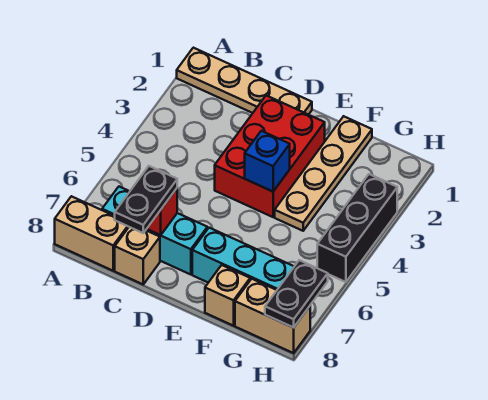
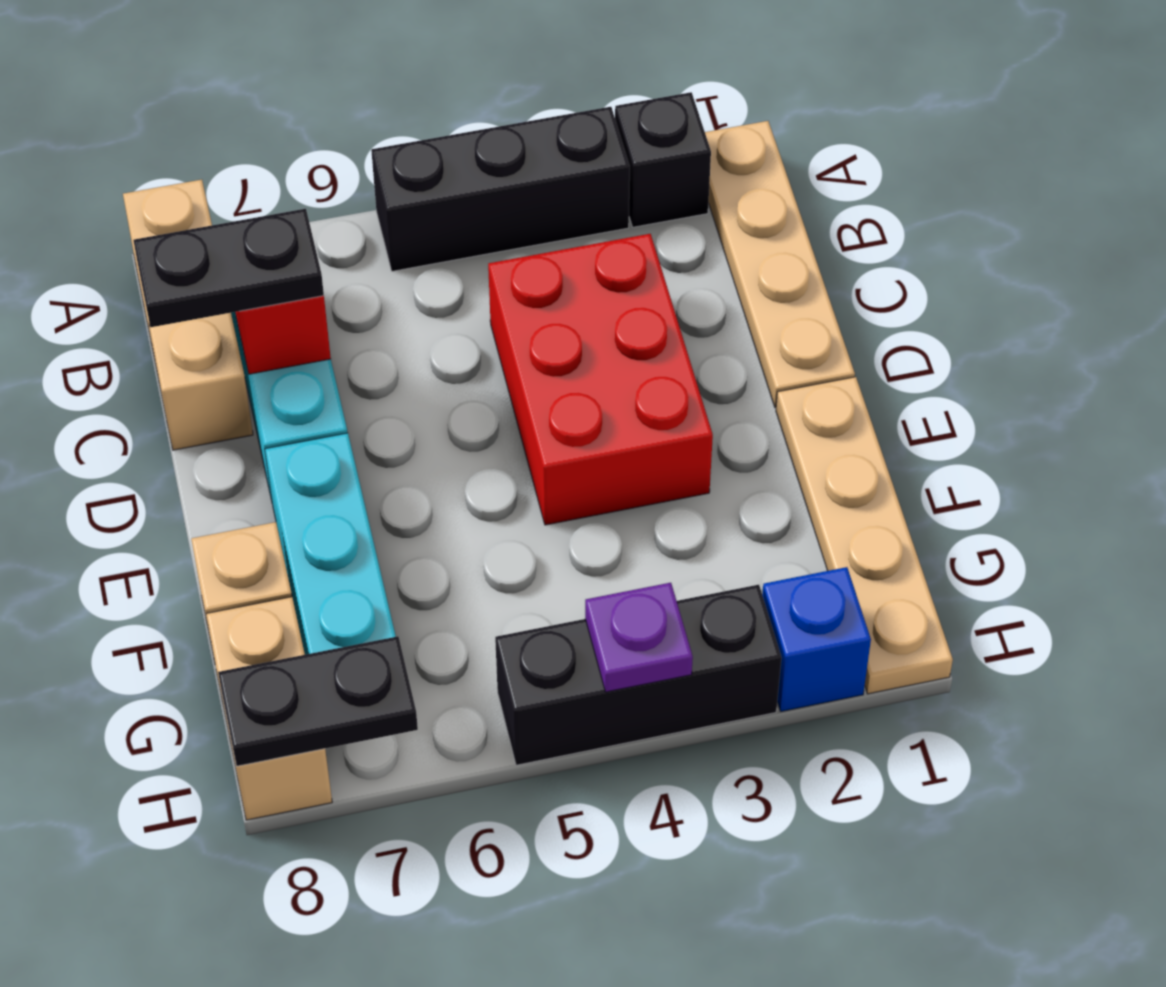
none -> black brick A2 level 1
none -> black brick A3:A5 level 1
red brick D2:E4 level 1 -> red brick C3:E4 level 1
blue brick E4 level 2 -> blue brick H2 level 1
tan plate F1:F4 level 1 -> tan plate E1:H1 level 1
none -> purple plate H4 level 2

